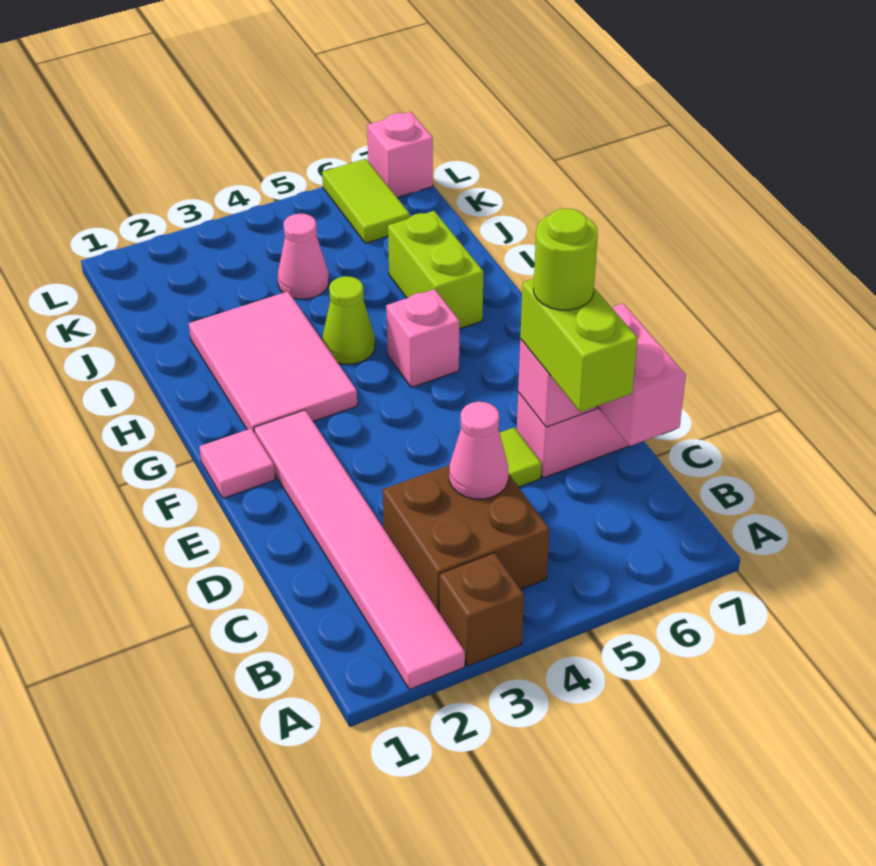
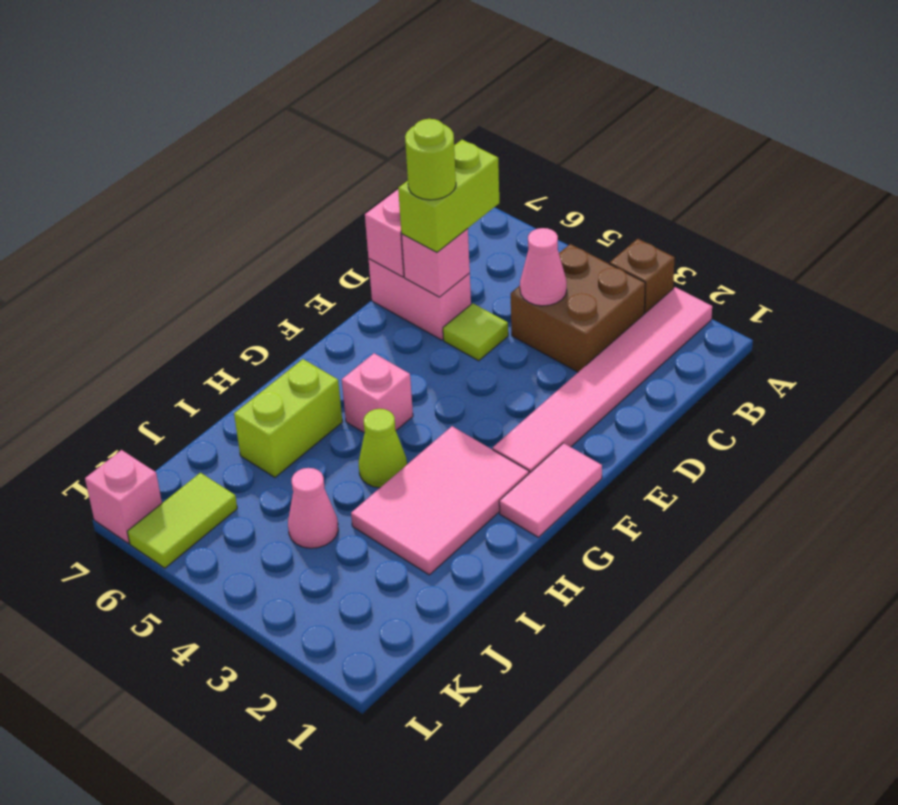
pink tile F1 level 1 -> pink tile F1:G1 level 1

